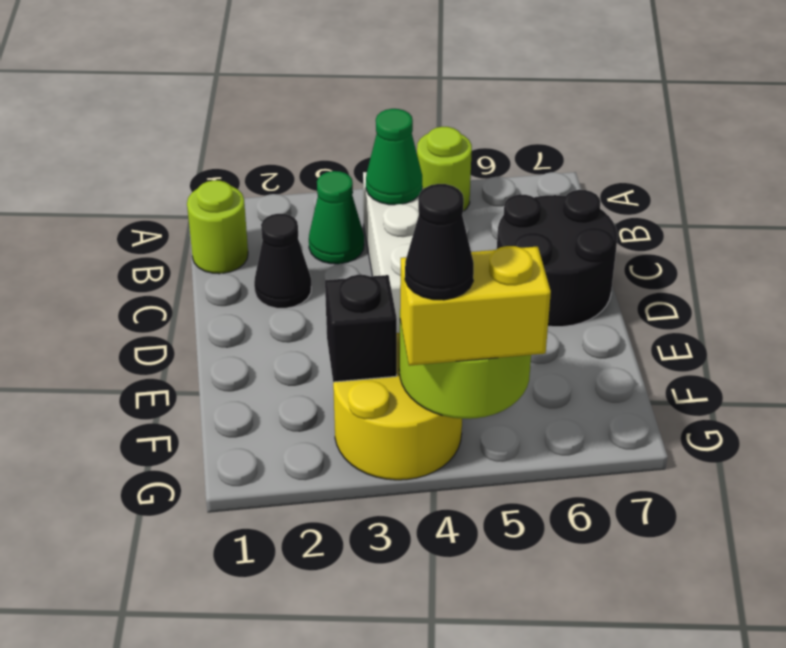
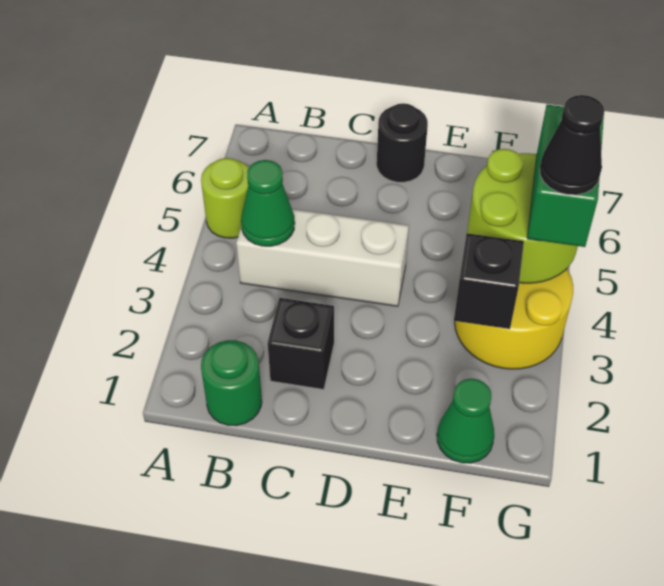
lime round brick B1 level 1 -> green round brick B1 level 1
green cone B3 level 1 -> green cone F1 level 1
black cone C2 level 1 -> black brick C2 level 1
black round brick C6:D7 level 1 -> black round brick D7 level 1
yellow brick G4:G5 level 3 -> green brick G4:G5 level 3

